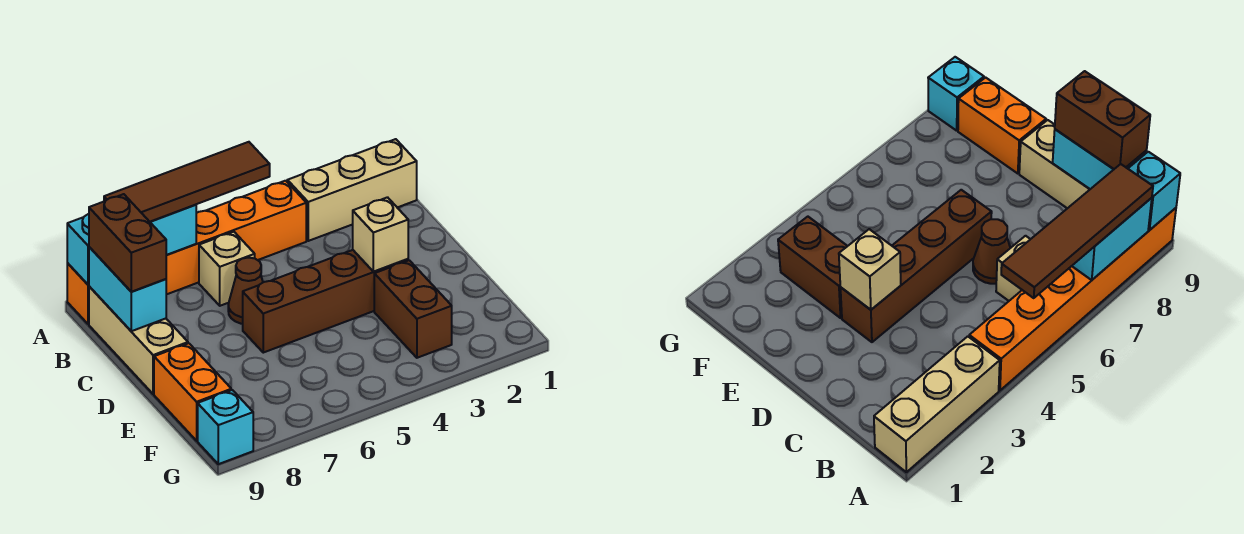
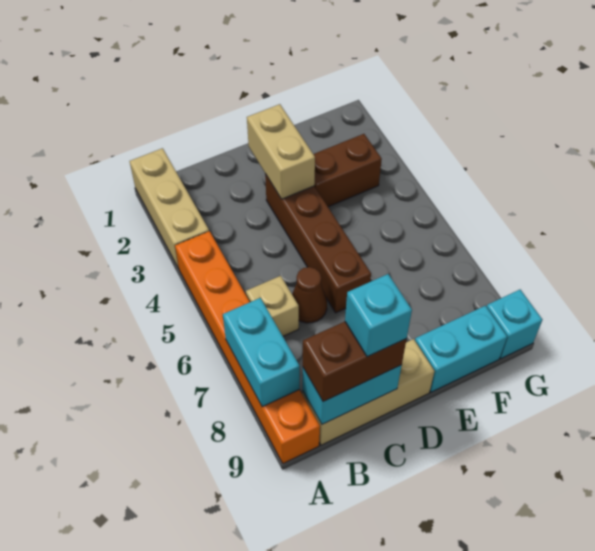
brown tile A5:A8 level 3 -> none
cyan brick A9 level 2 -> cyan brick C9 level 4
tan brick D3 level 2 -> tan brick D2:D3 level 2
orange brick E9:F9 level 1 -> cyan brick E9:F9 level 1

